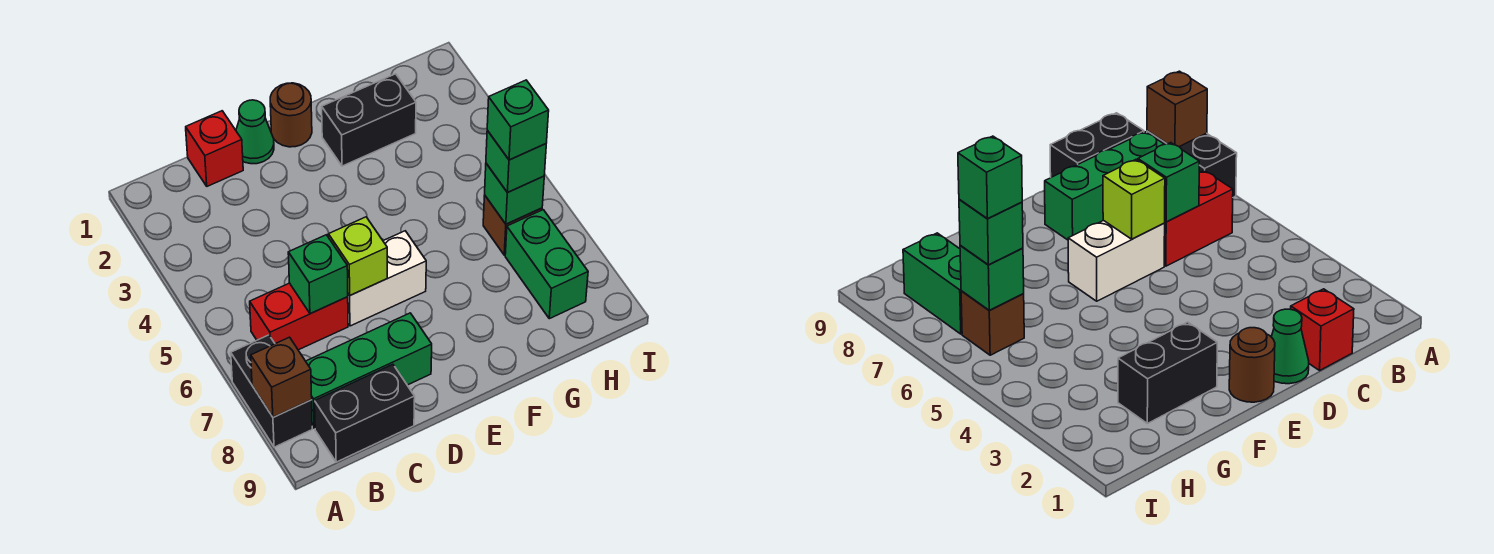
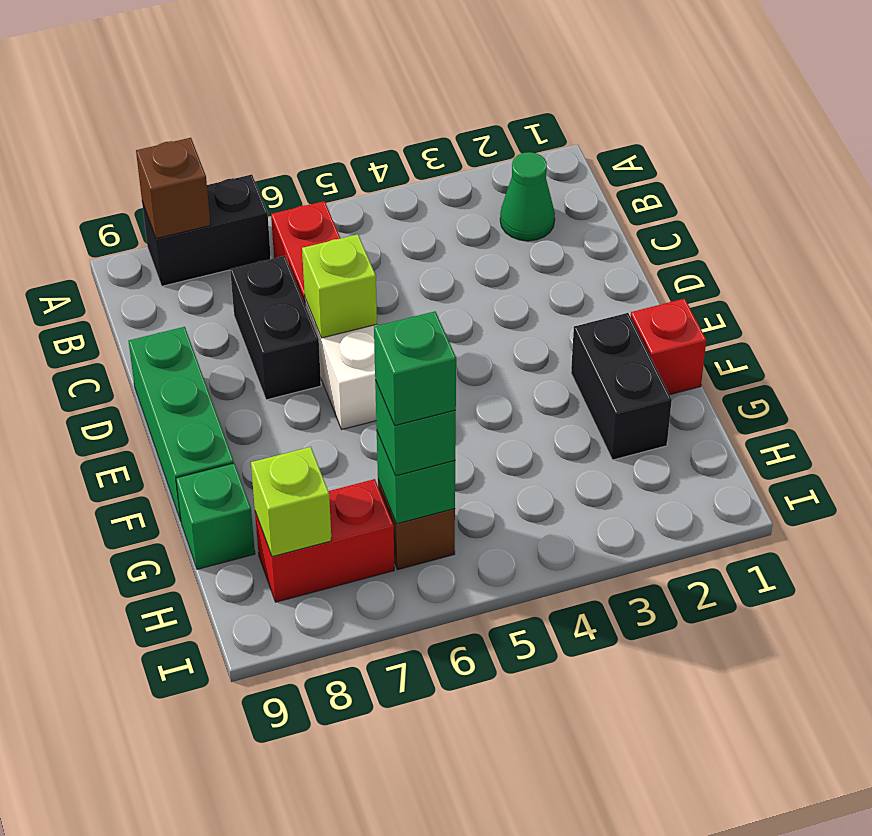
green brick B8:D8 level 1 -> green brick D9:F9 level 1
black brick B9:C9 level 1 -> black brick C7:D7 level 1
red brick C1 level 1 -> red brick F1 level 1
green brick C6 level 2 -> green brick G9 level 1
green cone D1 level 1 -> green cone B2 level 1
brown round brick E1 level 1 -> none
green brick H7:H8 level 1 -> red brick H7:H8 level 1
none -> lime brick H8 level 2

